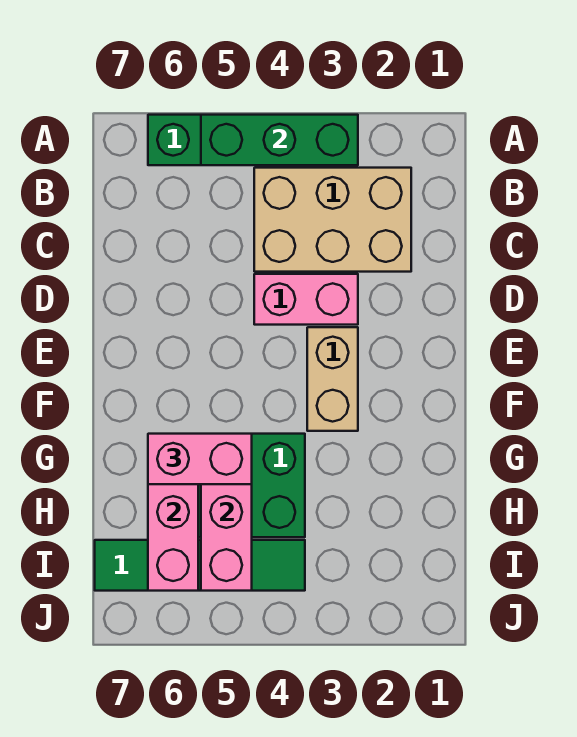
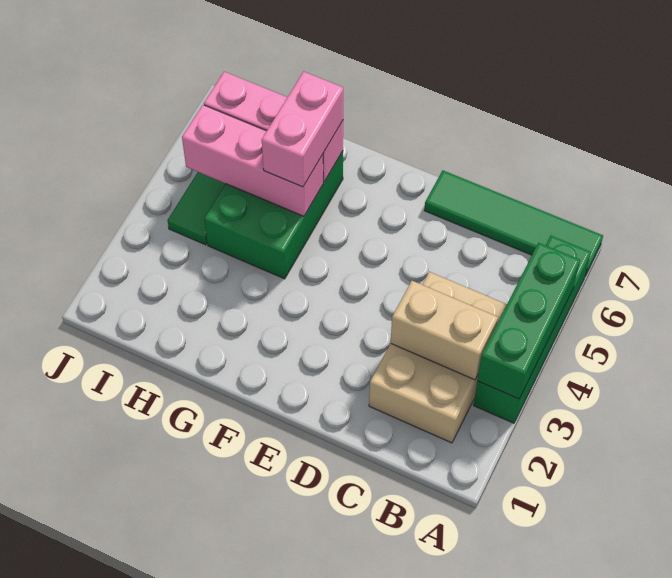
none -> green tile A7:D7 level 1
pink brick D3:D4 level 1 -> none
tan brick E3:F3 level 1 -> tan brick B3:C3 level 2

